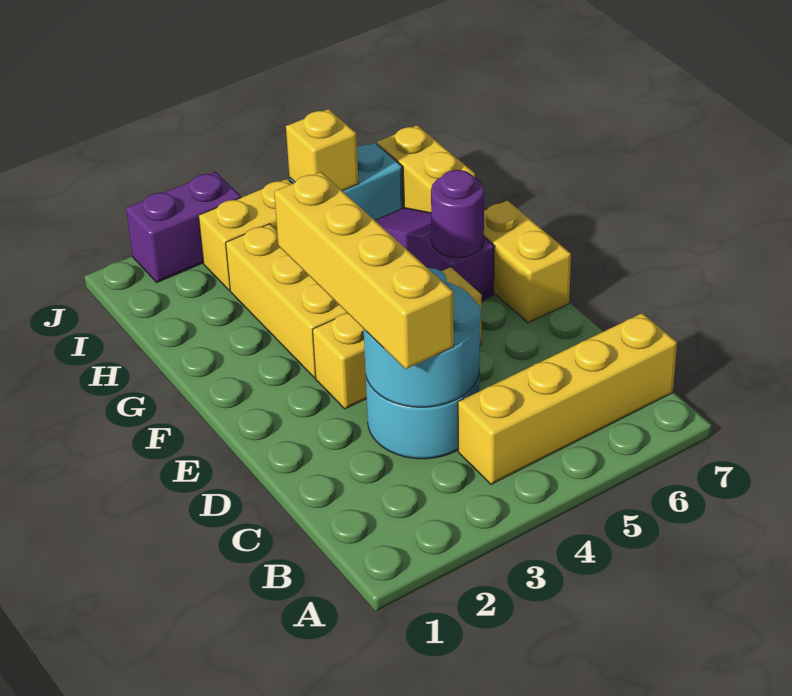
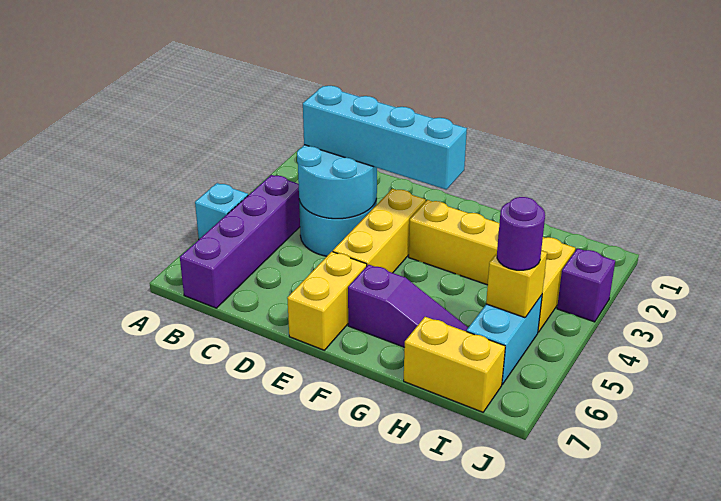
none -> cyan brick A5 level 1
yellow brick B4:B7 level 1 -> purple brick B4:B7 level 1
yellow brick C3:F3 level 3 -> cyan brick C3:F3 level 3
yellow brick E7:F7 level 1 -> yellow brick E6:E7 level 1
purple round brick F6 level 2 -> purple round brick I5 level 3
purple brick J2:J3 level 1 -> purple brick J3 level 1

